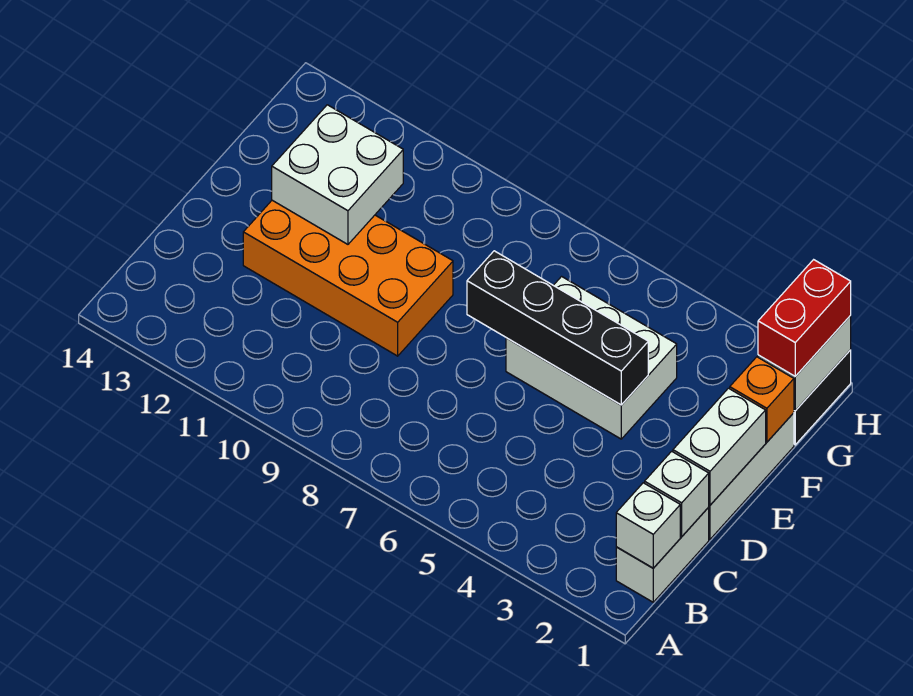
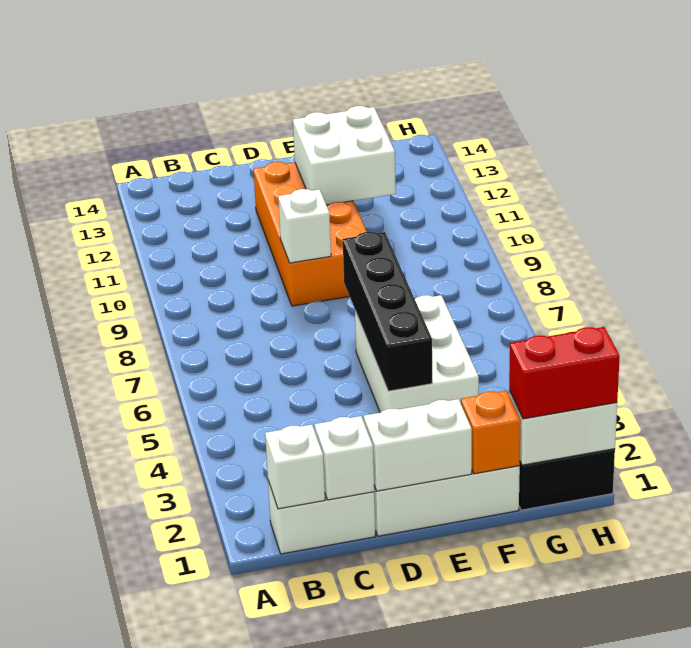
none -> white brick D9 level 2

